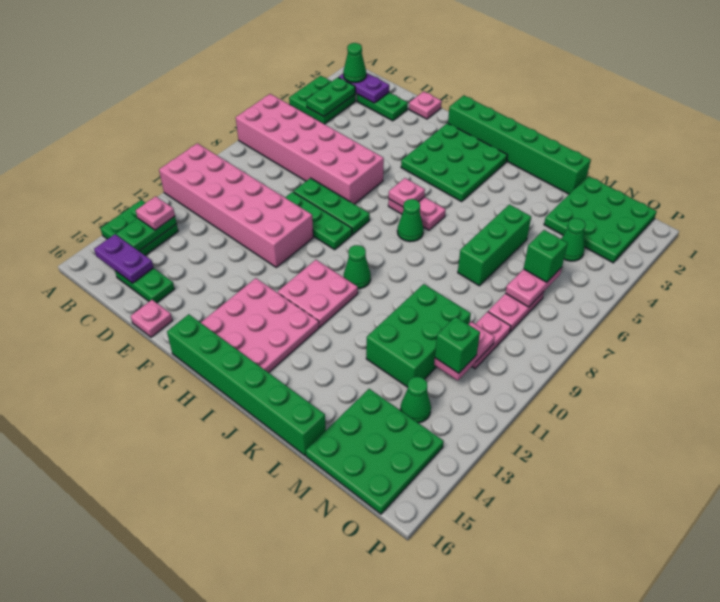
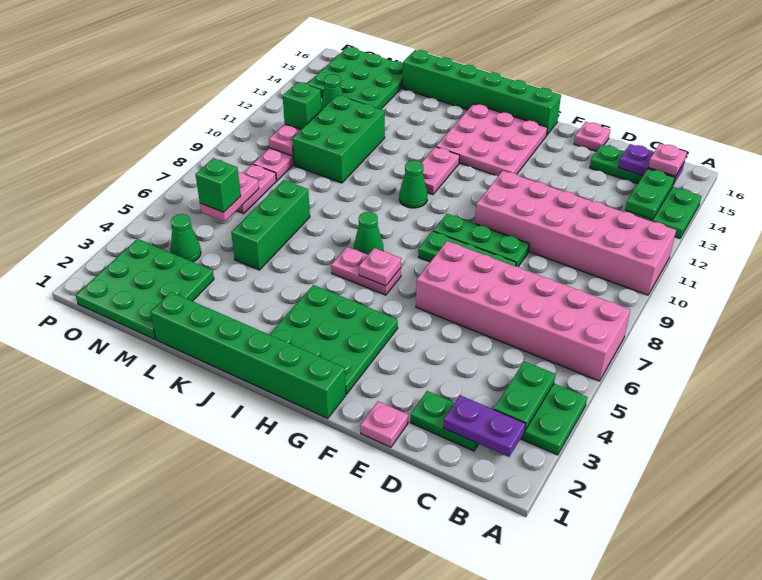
green cone B2 level 3 -> none
pink plate B13 level 3 -> pink plate B15 level 3
pink plate H11:I12 level 1 -> pink plate I11:I12 level 1

